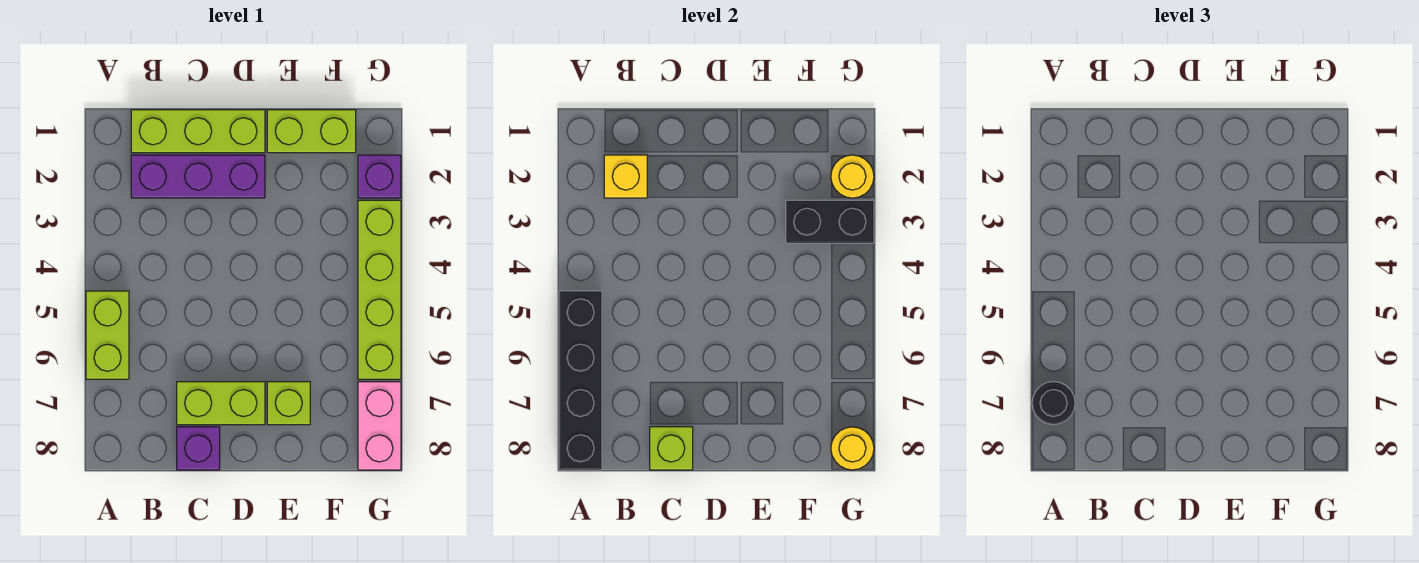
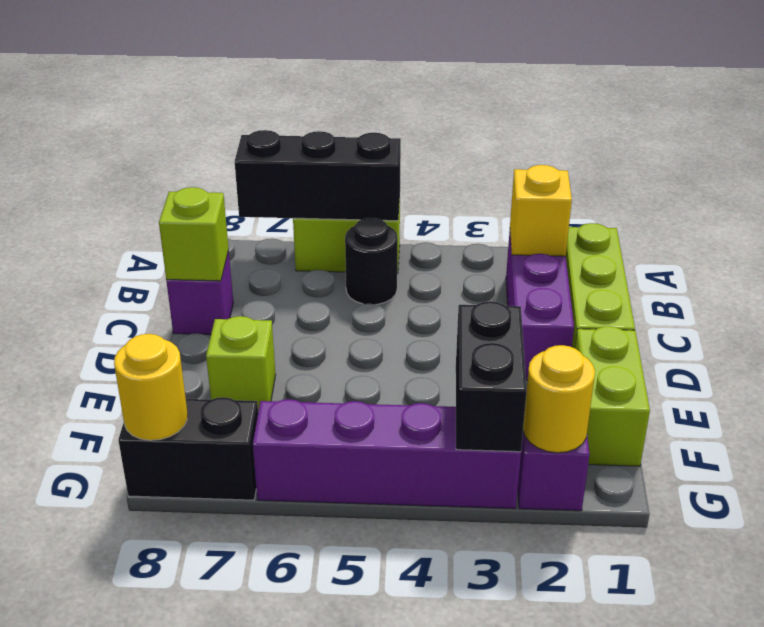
black brick A5:A8 level 2 -> black brick A5:A7 level 2
black round brick A7 level 3 -> black round brick B5 level 1
lime brick C7:D7 level 1 -> none
lime brick G3:G6 level 1 -> purple brick G3:G6 level 1
pink brick G7:G8 level 1 -> black brick G7:G8 level 1

